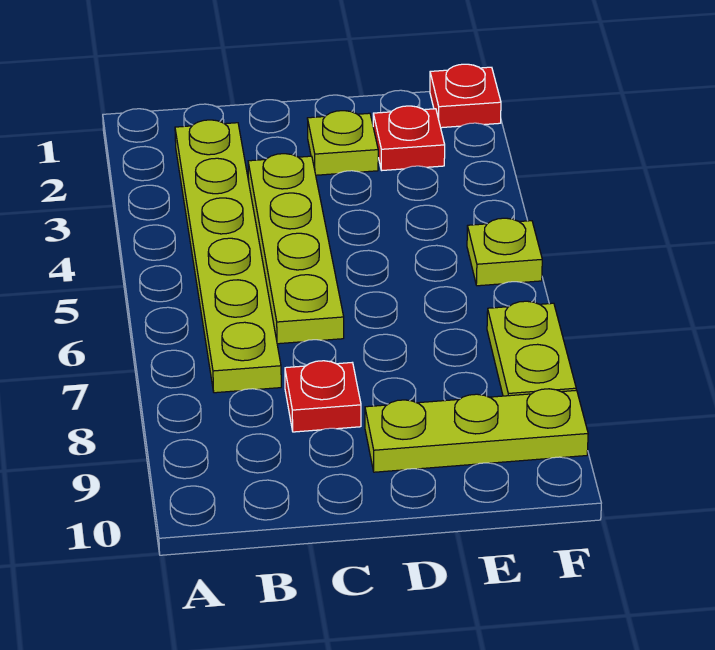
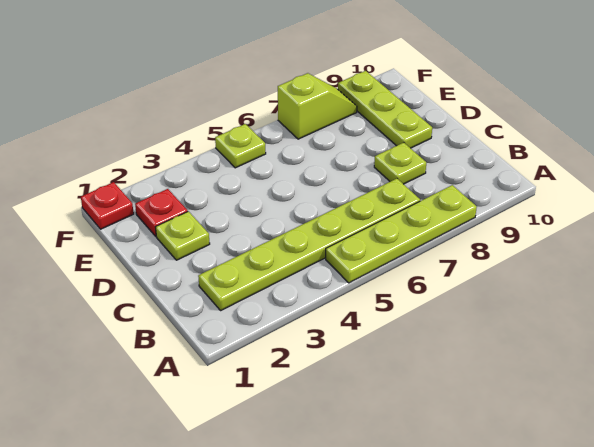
lime plate C3:C6 level 1 -> lime plate A5:A8 level 1
red plate C8 level 1 -> lime plate C8 level 1
lime plate F7:F8 level 1 -> lime slope F7:F8 level 1 top 7

